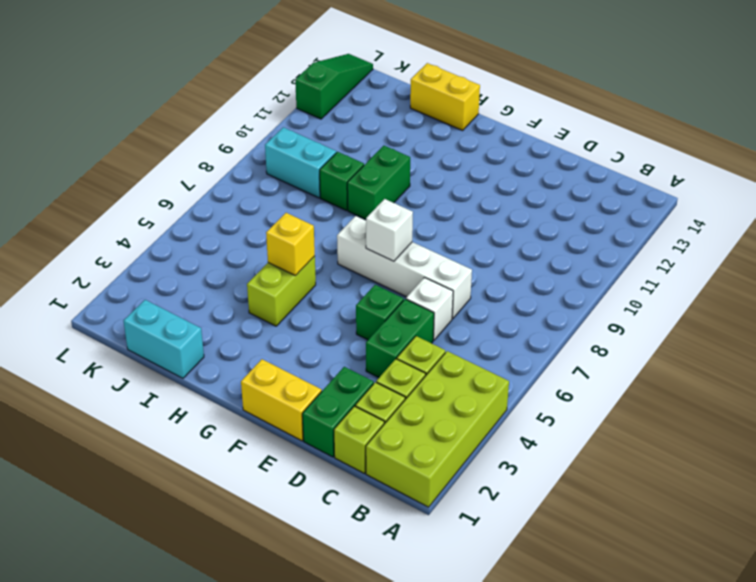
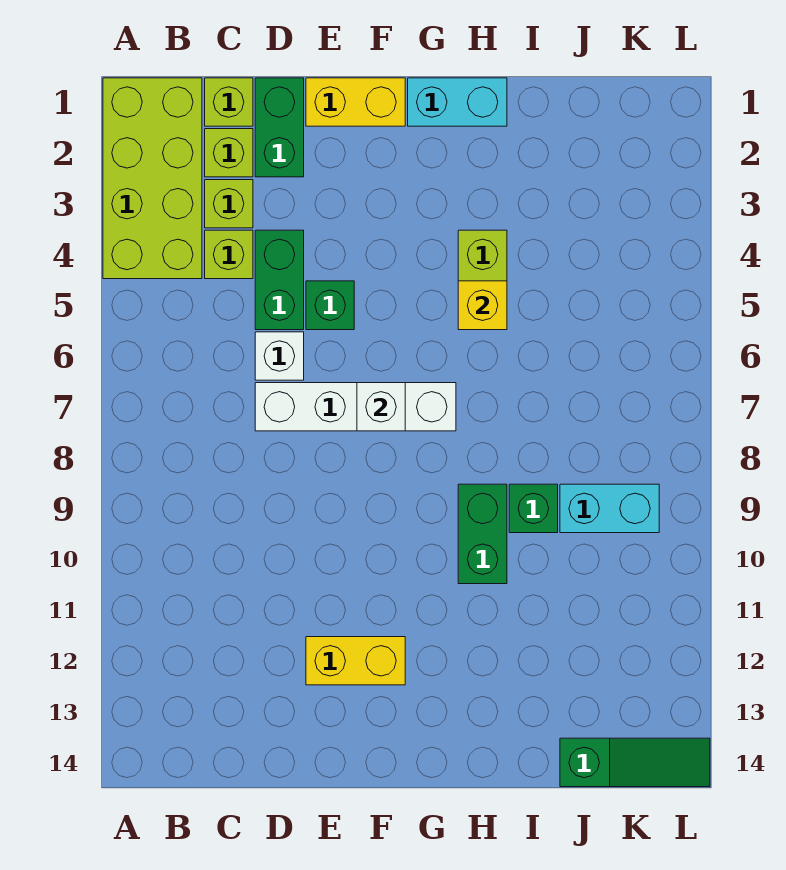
yellow brick H14:I14 level 1 -> yellow brick E12:F12 level 1
cyan brick I1:J1 level 1 -> cyan brick G1:H1 level 1
green slope L12:L14 level 1 top 12 -> green slope J14:L14 level 1 top J

